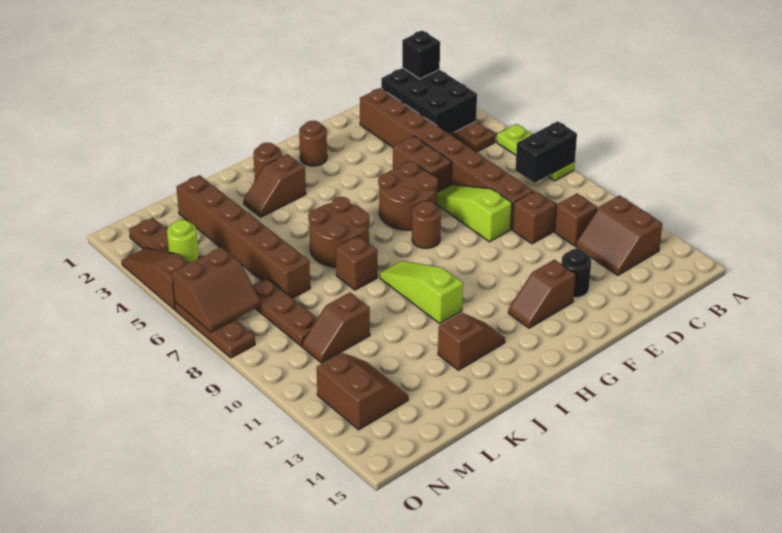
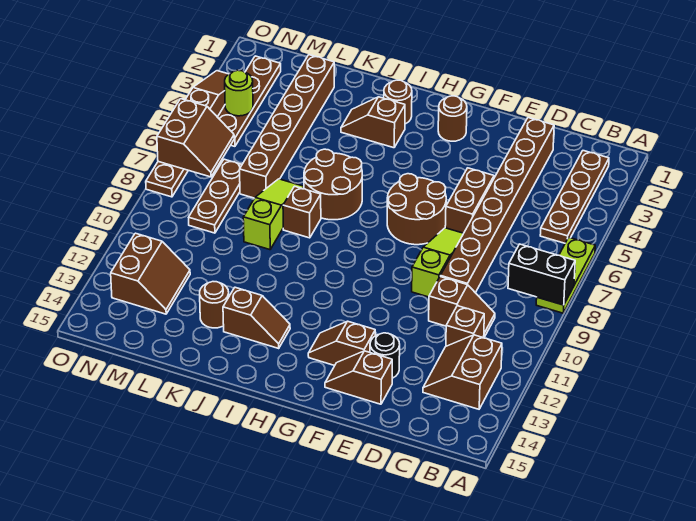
black brick B2:C4 level 2 -> none
black brick B2 level 3 -> none
brown round brick G8 level 1 -> brown round brick K13 level 1
lime slope I9:I11 level 1 top 11 -> lime slope K7:K9 level 1 top 9
brown slope L10:M10 level 1 top L -> brown slope E14:F14 level 1 top E
brown slope N6:O7 level 2 top 6 -> brown slope N6:O7 level 2 top O

